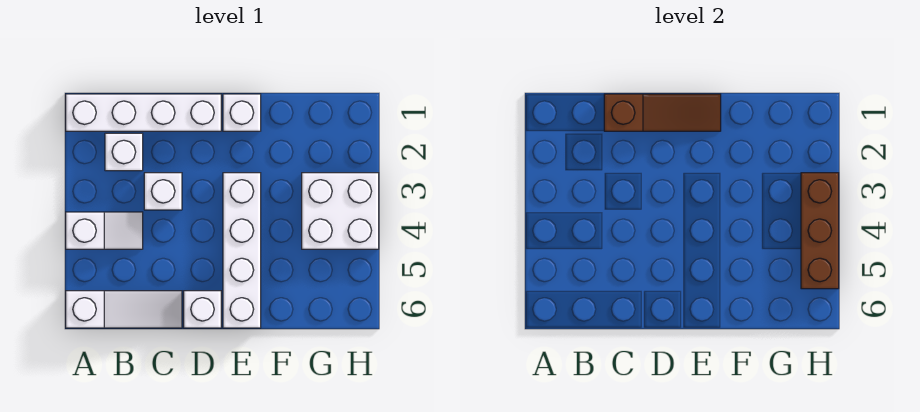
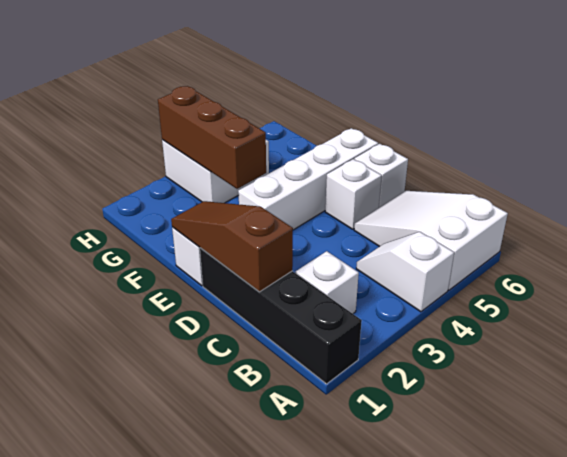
white brick A1:D1 level 1 -> black brick A1:D1 level 1
white slope A6:C6 level 1 top A -> white slope A5:C6 level 1 top A
white brick C3 level 1 -> white brick D5 level 1
brown brick H3:H5 level 2 -> brown brick F3:H3 level 2

